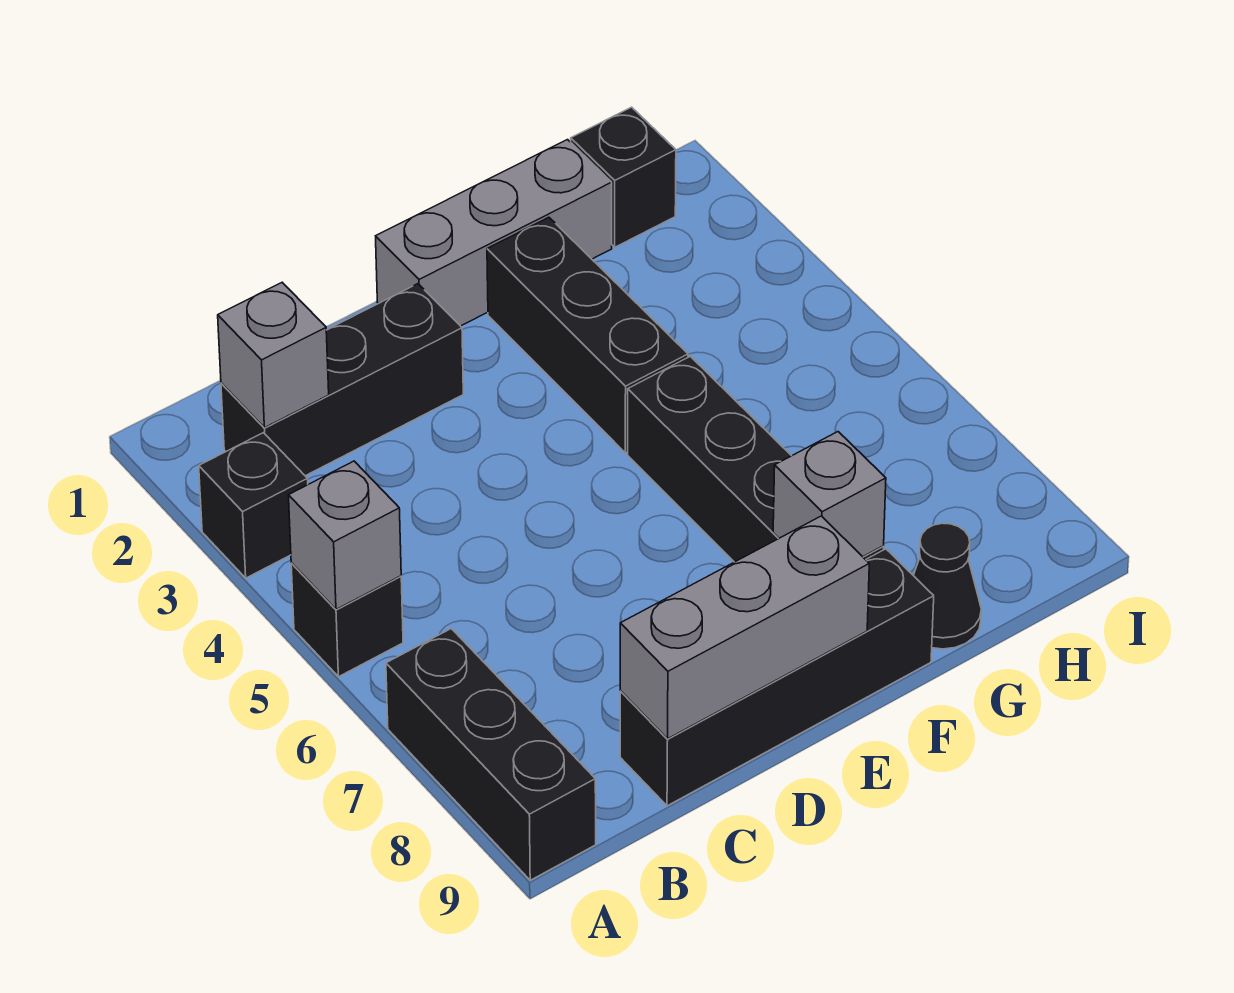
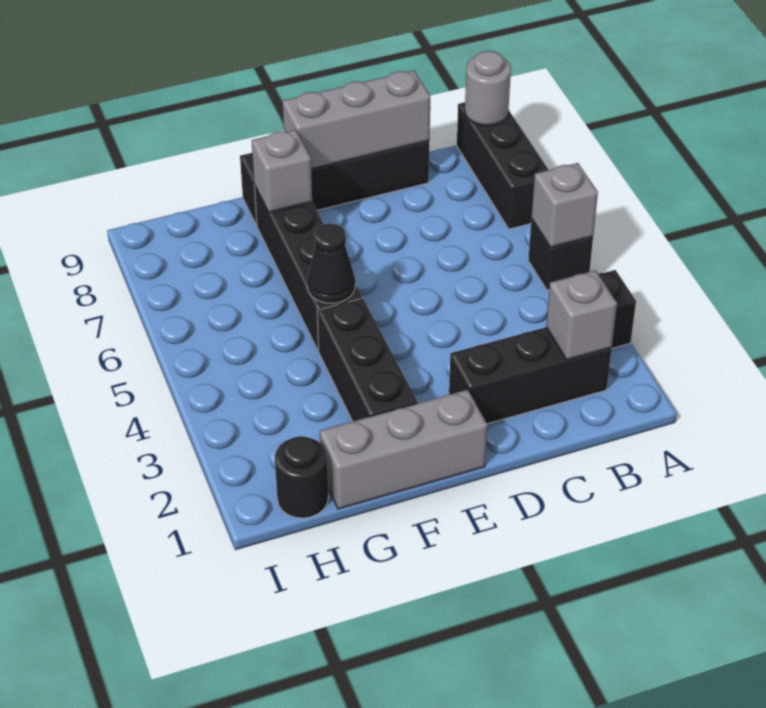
none -> grey round brick A9 level 2
black cone G9 level 1 -> black cone F5 level 2
black brick H1 level 1 -> black round brick H1 level 1

